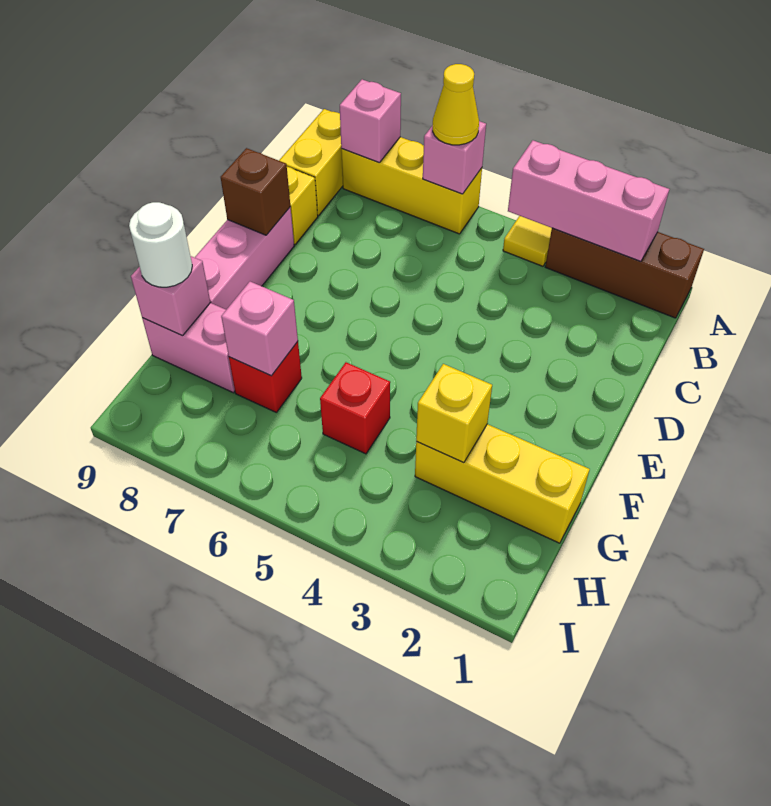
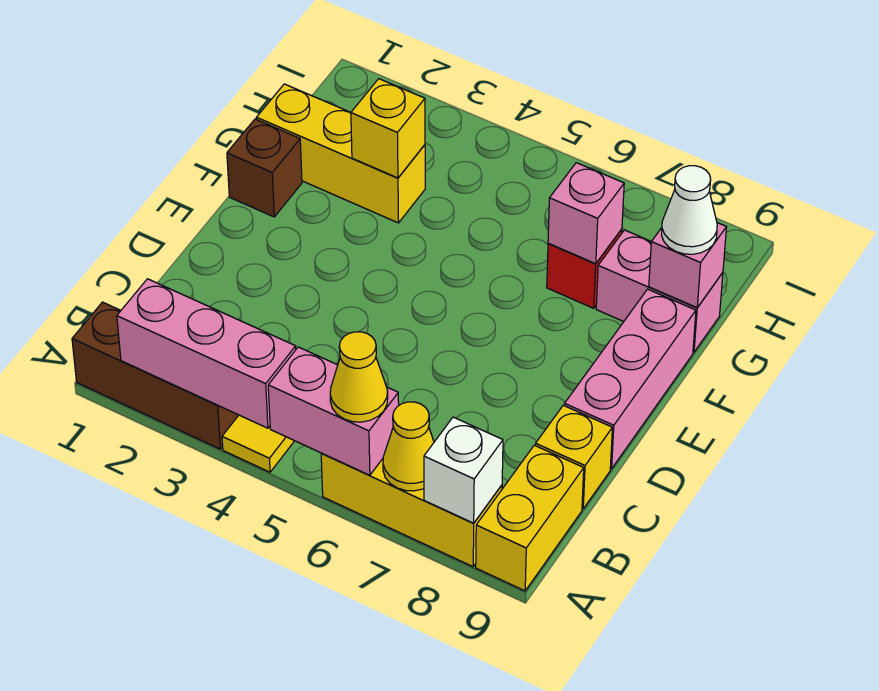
pink brick A6 level 2 -> pink brick A5:A6 level 2
none -> yellow cone A7 level 2
pink brick A8 level 2 -> white brick A8 level 2
brown brick D9 level 2 -> brown brick F1 level 1
red brick G5 level 1 -> none
white round brick G9 level 3 -> white cone G9 level 3

